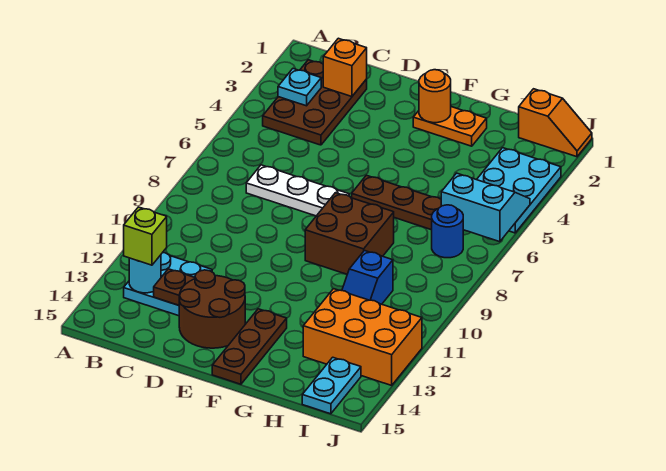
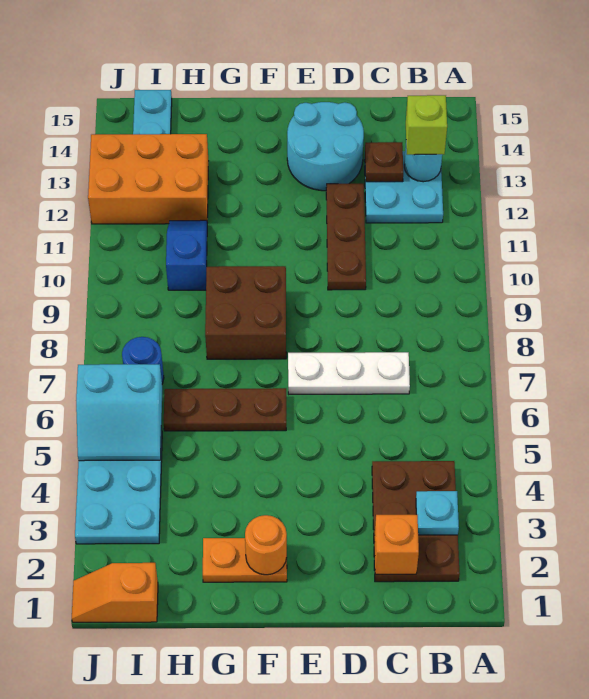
brown round brick D13:E14 level 1 -> cyan round brick D13:E14 level 1
brown plate F13:F15 level 1 -> brown plate D10:D12 level 1

